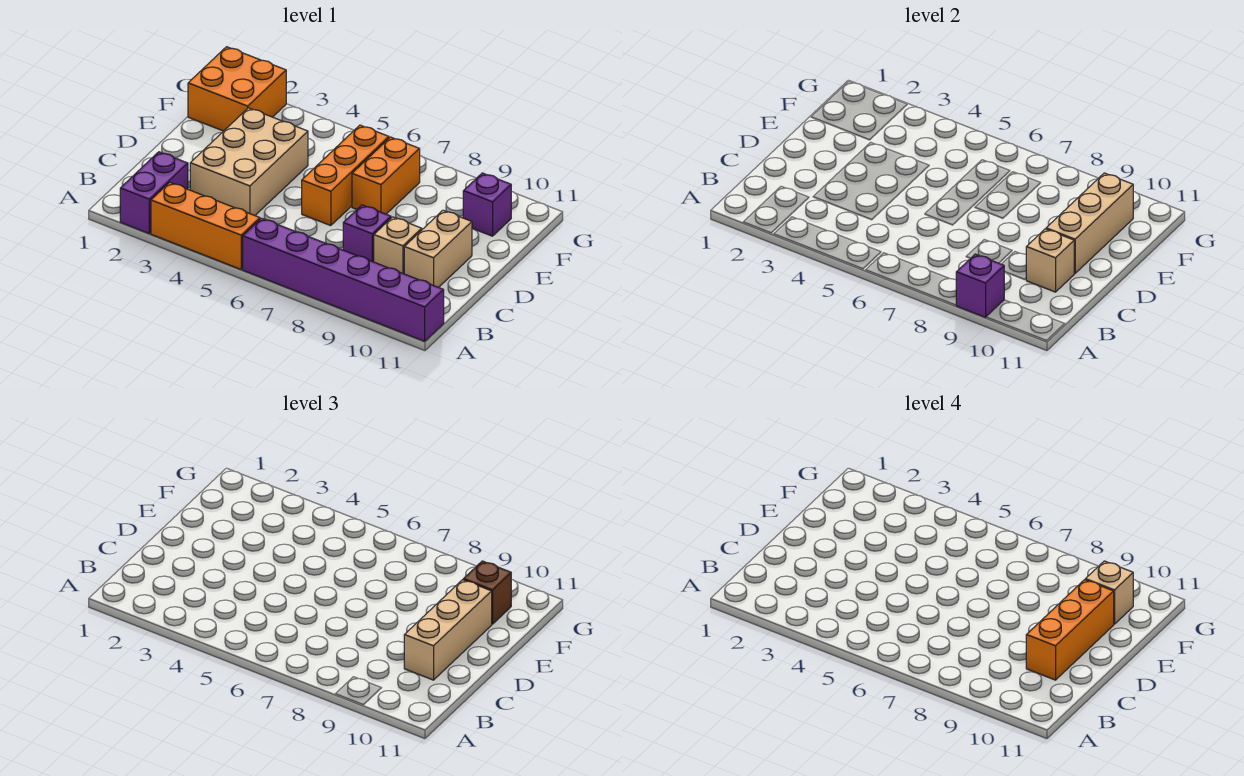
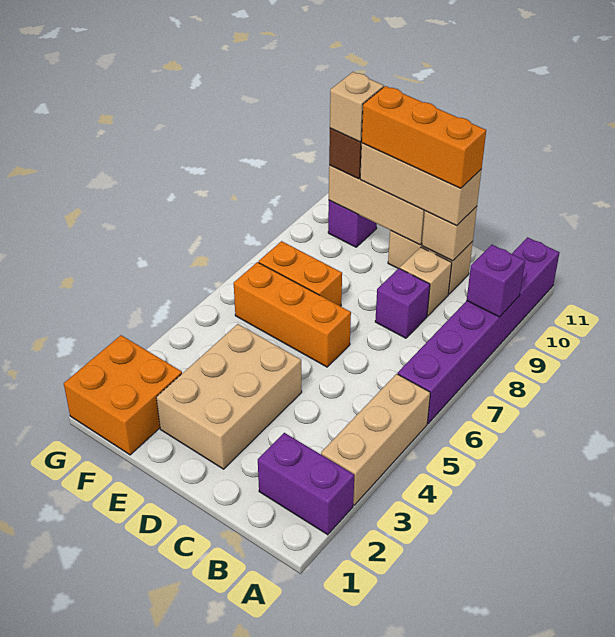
orange brick A3:A5 level 1 -> tan brick A3:A5 level 1
tan brick C3:E4 level 1 -> tan brick D2:E4 level 1

